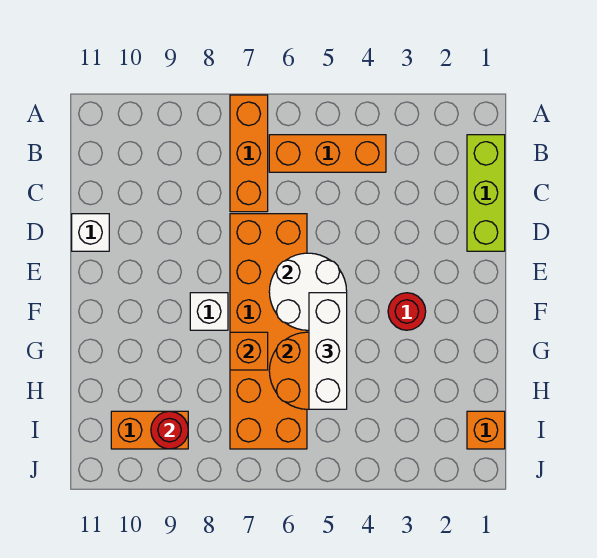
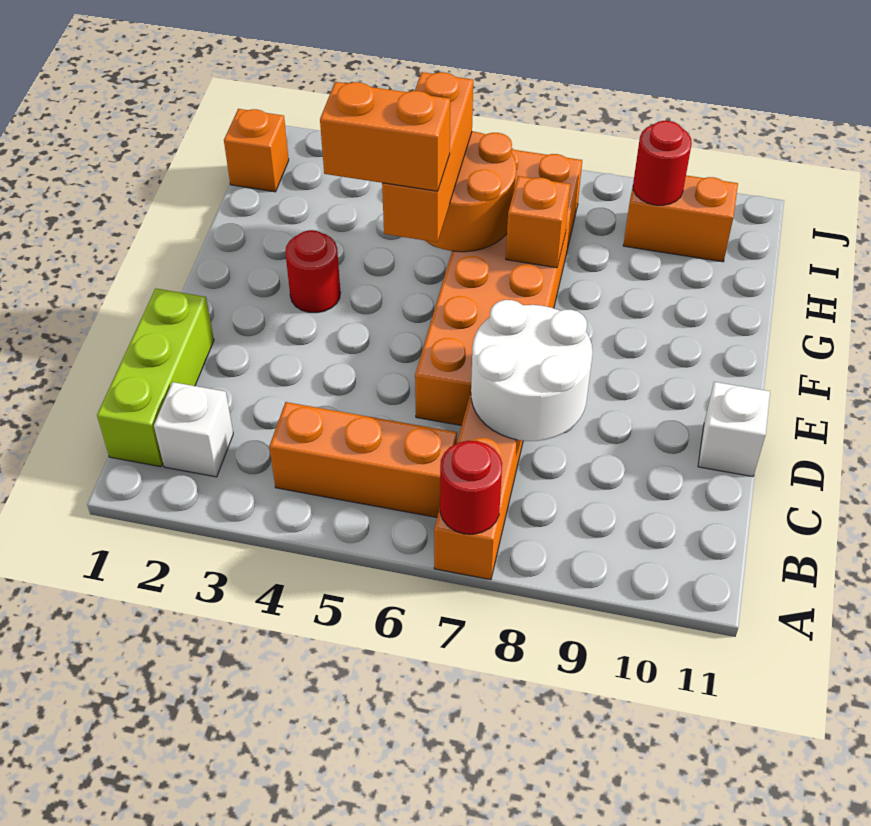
none -> red round brick A7 level 2
white round brick E5:F6 level 2 -> white round brick C7:D8 level 2
none -> orange brick F4:F5 level 4
white brick F5:H5 level 3 -> orange brick F5:H5 level 3
white brick F8 level 1 -> white brick B2 level 1

